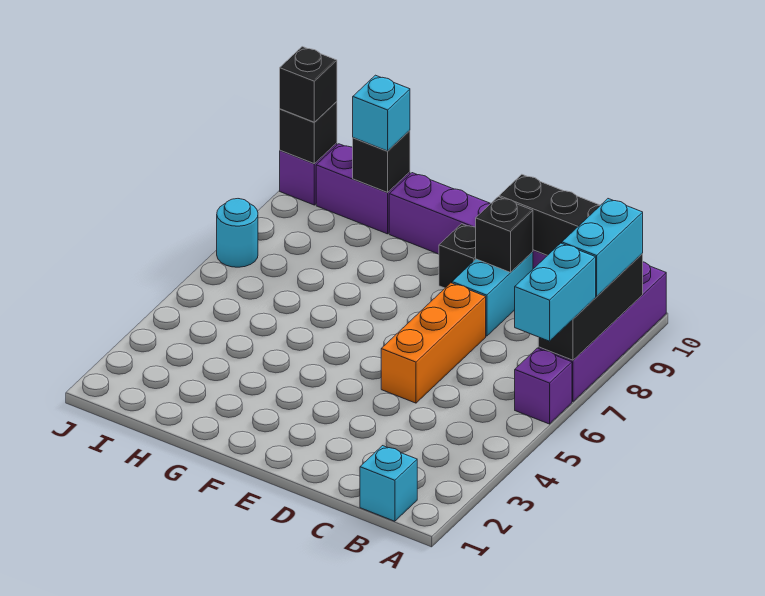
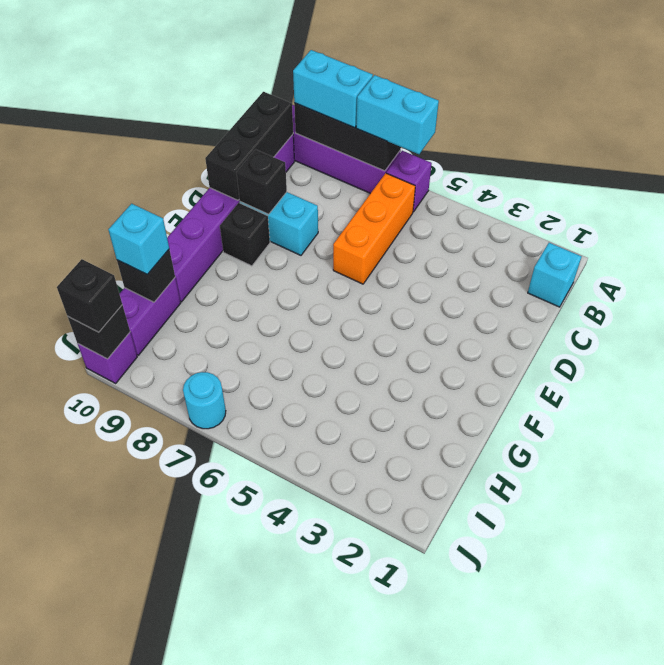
orange brick D5:D7 level 1 -> orange brick B6:D6 level 1

